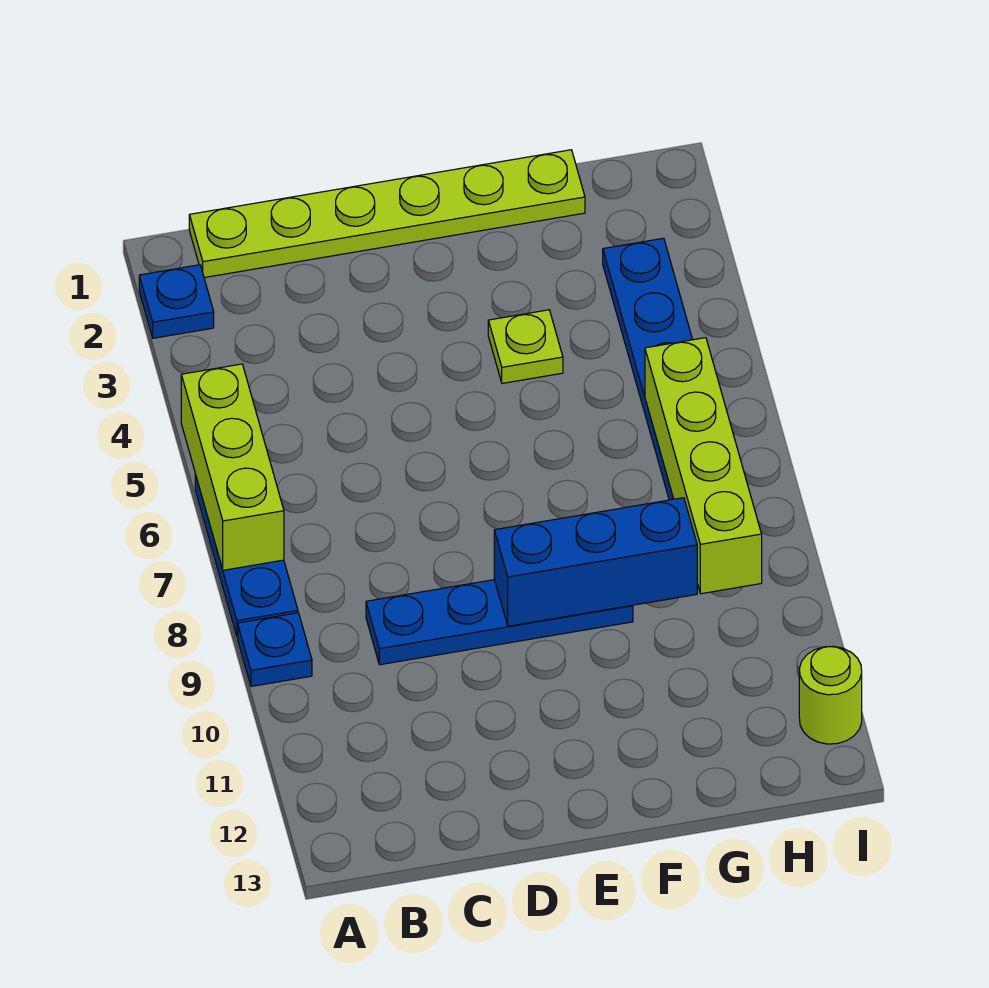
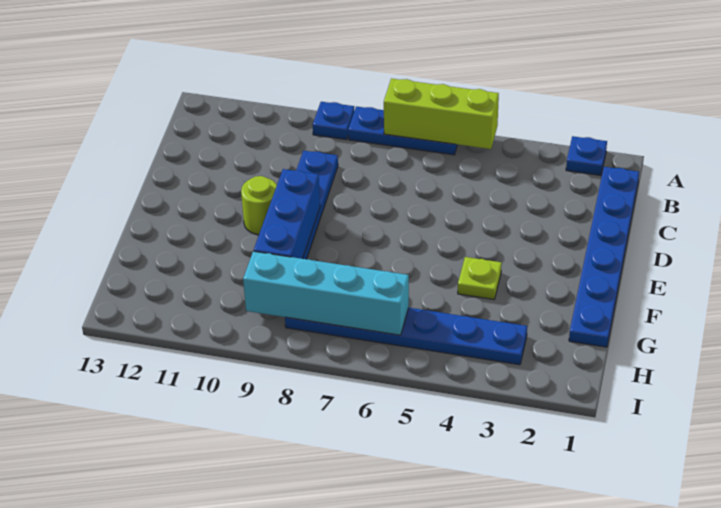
lime plate B1:G1 level 1 -> blue plate B1:G1 level 1
lime brick H6:H9 level 2 -> cyan brick H6:H9 level 2
lime round brick I12 level 1 -> lime round brick E10 level 1

